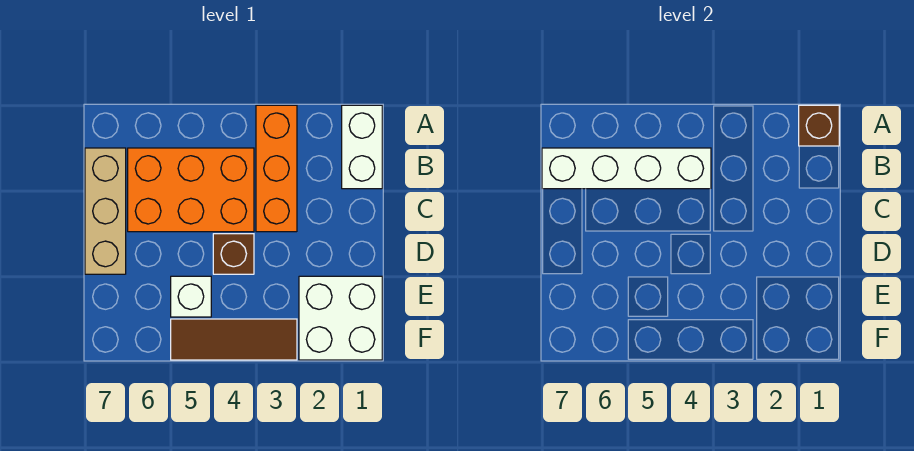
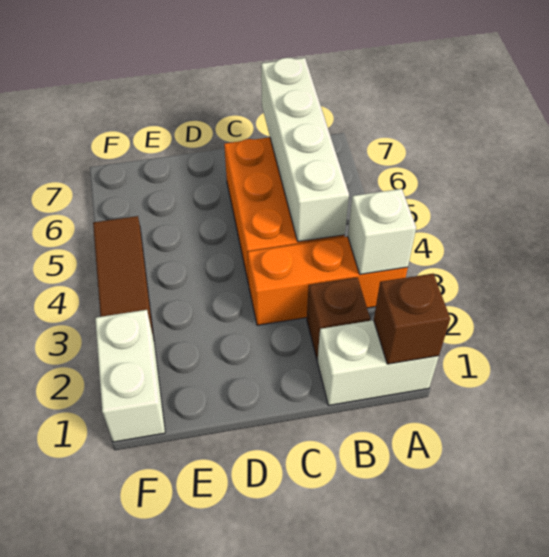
tan brick B7:D7 level 1 -> none
brown brick D4 level 1 -> brown brick B2 level 1
white brick E1:F2 level 1 -> white brick F1:F2 level 1
white brick E5 level 1 -> white brick A3 level 2

